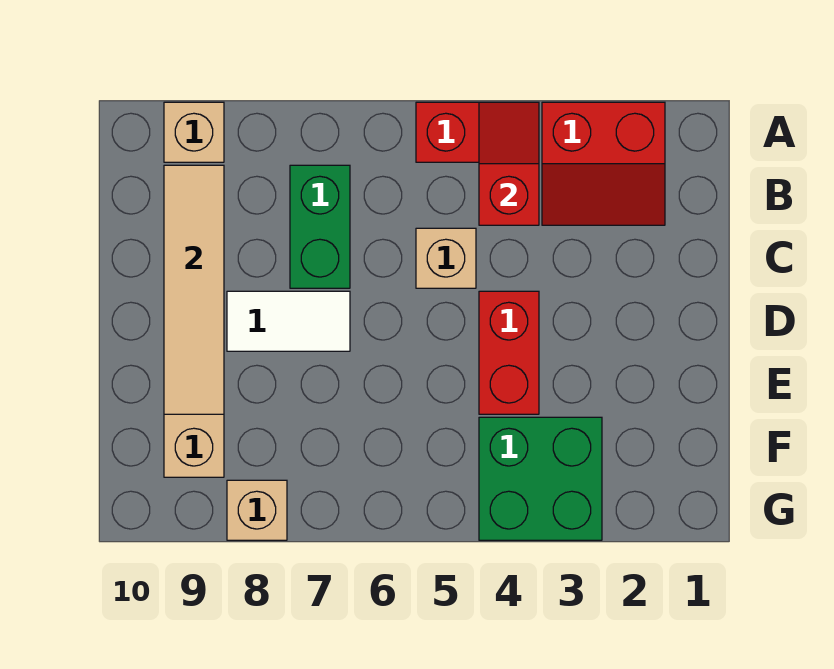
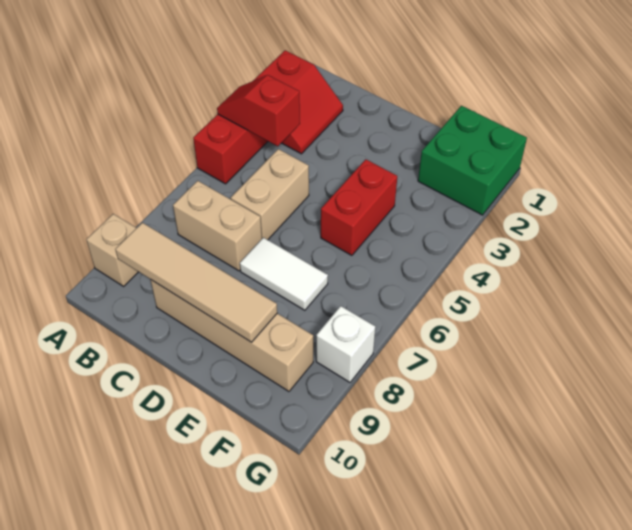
green brick B7:C7 level 1 -> tan brick B7:C7 level 1
tan brick C5 level 1 -> tan brick C5:C6 level 1
red brick D4:E4 level 1 -> red brick E4:E5 level 1
white tile D7:D8 level 1 -> white tile D7:E7 level 1
green brick F3:G4 level 1 -> green brick F1:G2 level 1
tan brick G8 level 1 -> white brick G8 level 1

